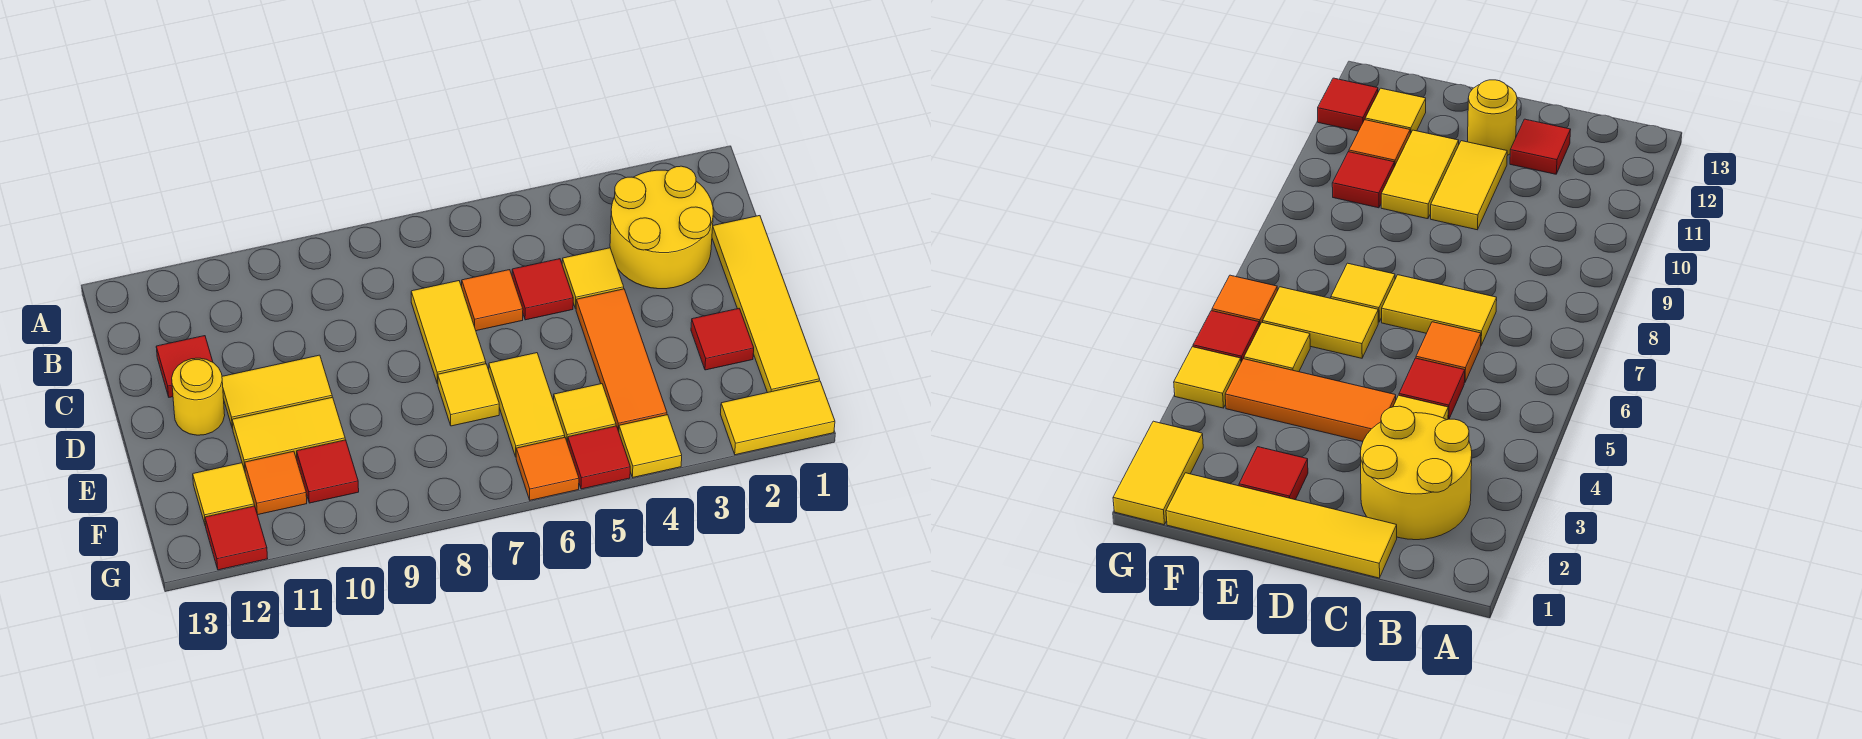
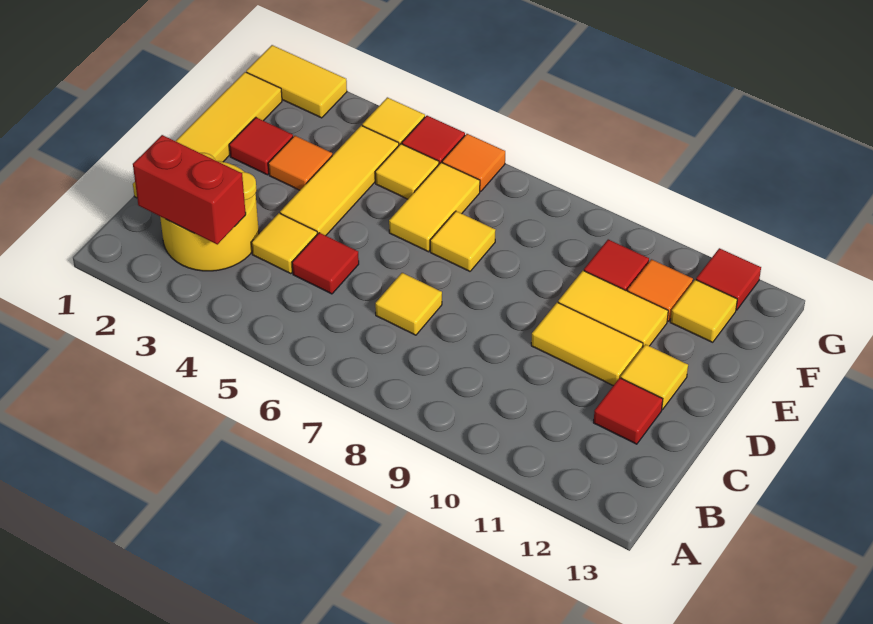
none -> red brick B2:B3 level 2
orange tile C6 level 1 -> orange tile E3 level 1
yellow tile C7:D7 level 1 -> yellow tile C7 level 1
orange tile D4:F4 level 1 -> yellow tile D4:F4 level 1
yellow round brick D12 level 1 -> yellow tile D12 level 1

